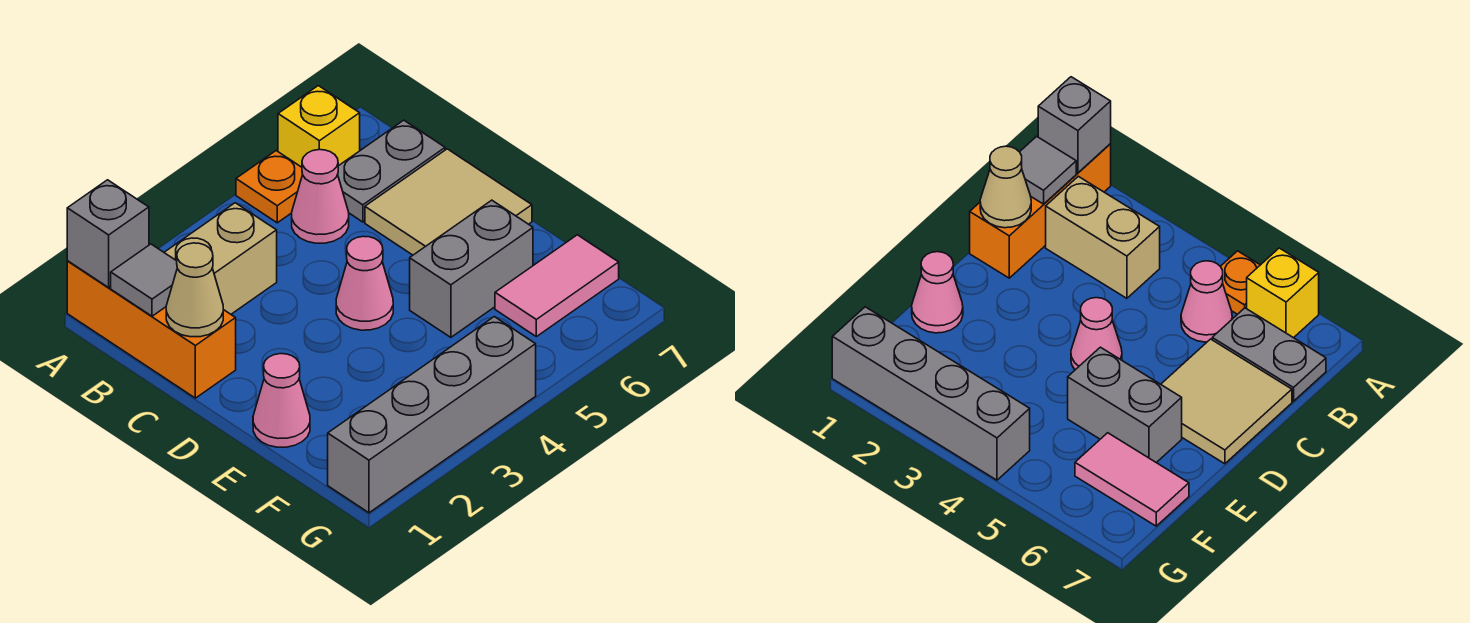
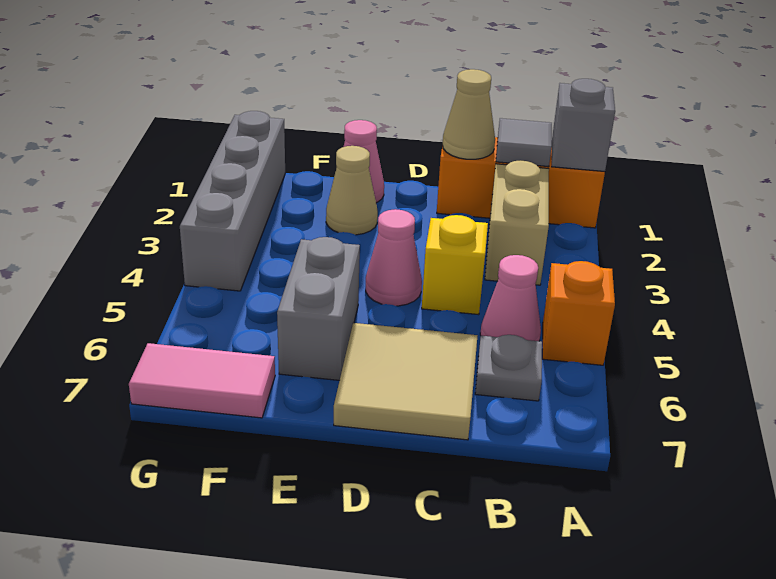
orange plate A5 level 1 -> orange brick A5 level 1
yellow brick A6 level 1 -> yellow brick C4 level 1
grey plate B6:B7 level 1 -> grey plate B6 level 1
none -> tan cone E2 level 1
pink tile F6:F7 level 1 -> pink tile F7:G7 level 1

